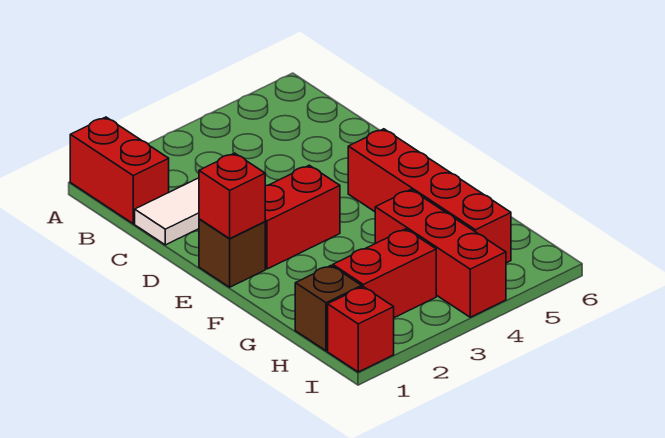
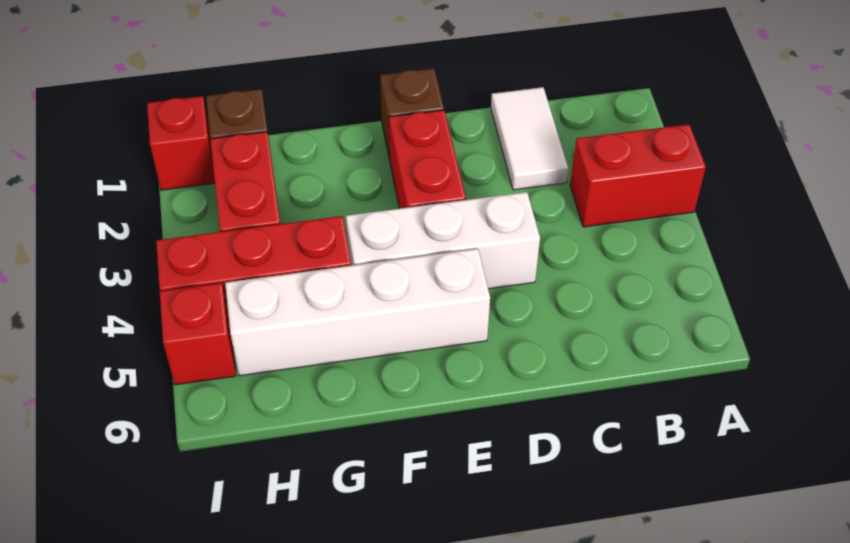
red brick A1:B1 level 1 -> red brick A3:B3 level 1
none -> white brick D4:F4 level 1
red brick E1 level 2 -> red brick I5 level 1
red brick E5:H5 level 1 -> white brick E5:H5 level 1

